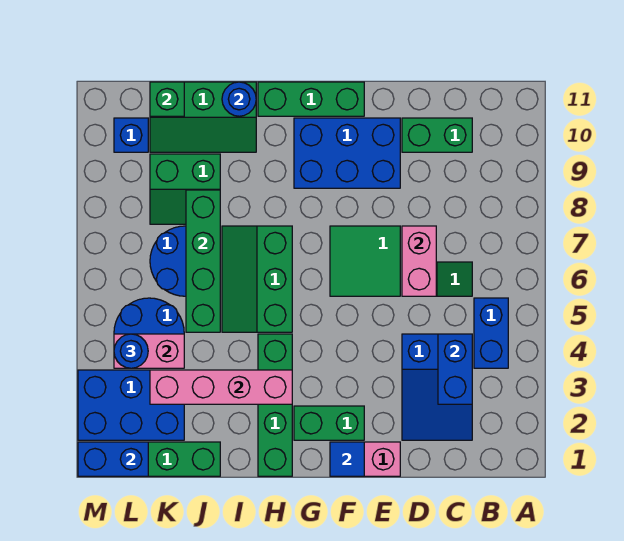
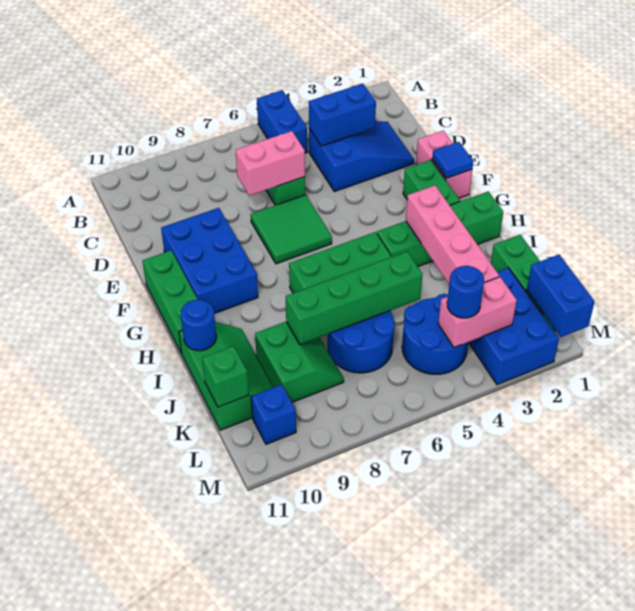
blue brick B4:B5 level 1 -> blue brick A5:B5 level 1
green brick C10:D10 level 1 -> none
pink brick K4:L4 level 2 -> pink brick L3:L4 level 2

